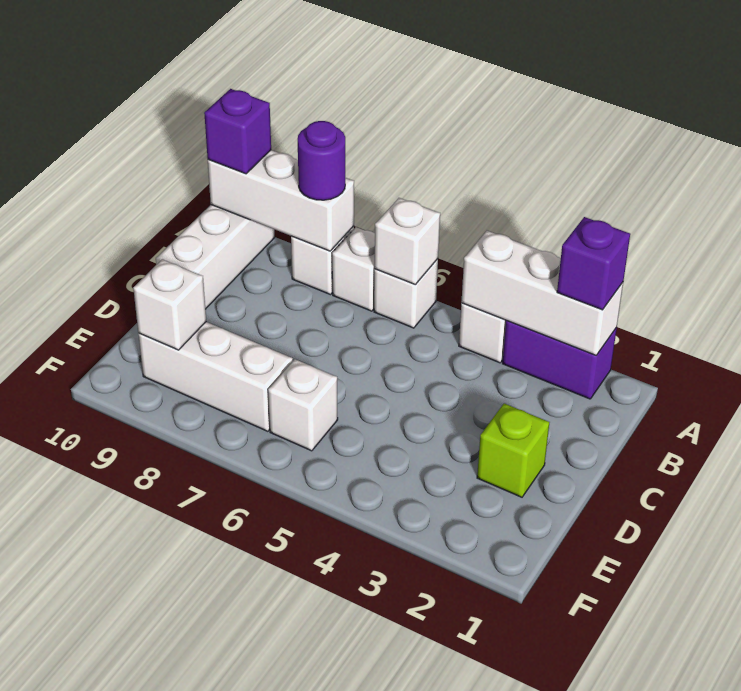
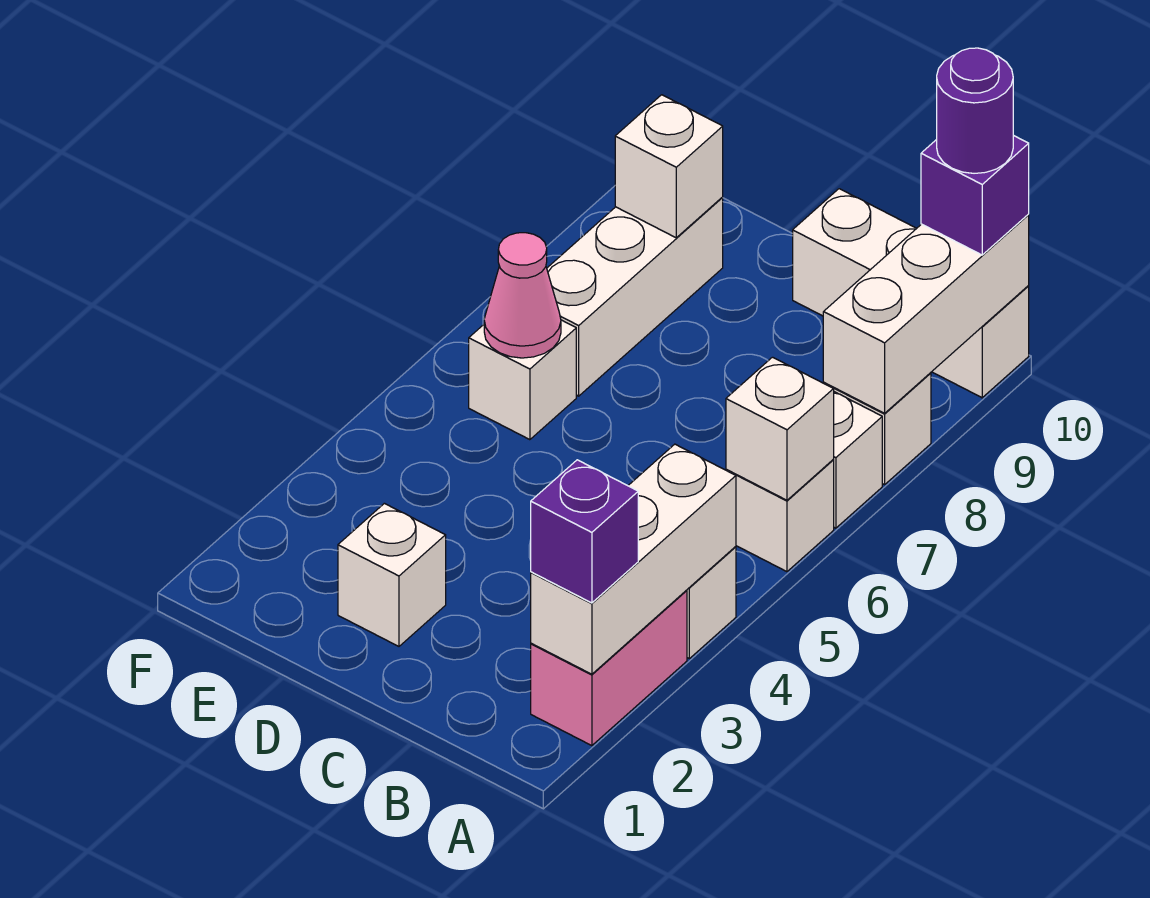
purple brick A2:A3 level 1 -> pink brick A2:A3 level 1
purple round brick A8 level 3 -> purple round brick A10 level 4
lime brick D2 level 1 -> white brick D2 level 1
none -> pink cone E6 level 2

